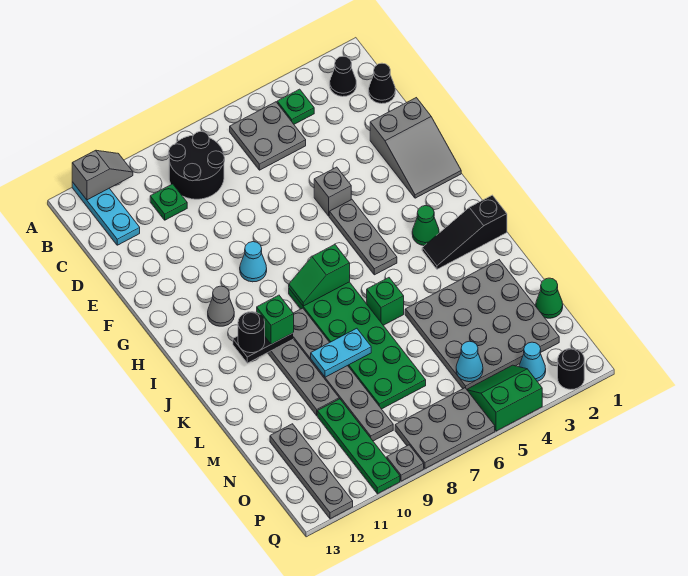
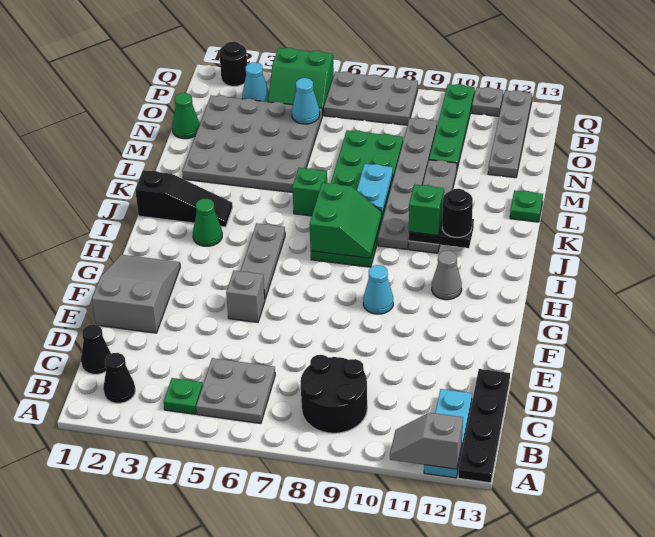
none -> black plate A13:D13 level 1
green plate C10 level 1 -> green plate L13 level 1
green slope I7:I8 level 2 top 7 -> green slope I7:J8 level 2 top 7
cyan plate L8:L9 level 2 -> cyan plate K8:L8 level 2
grey plate Q9 level 1 -> grey plate Q11 level 1

